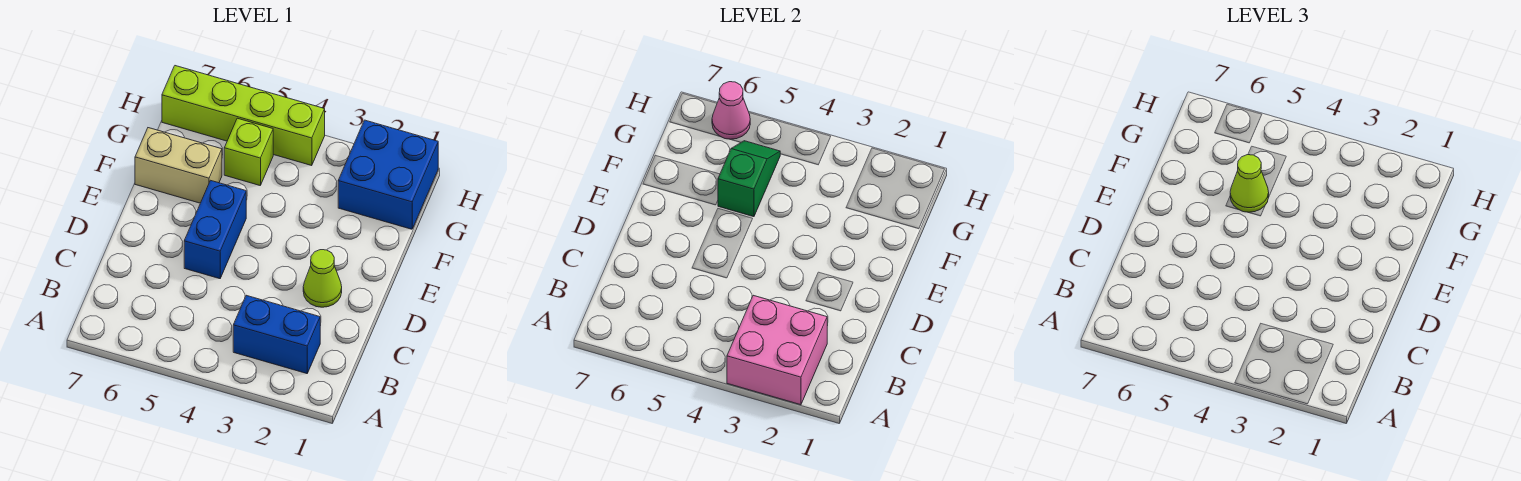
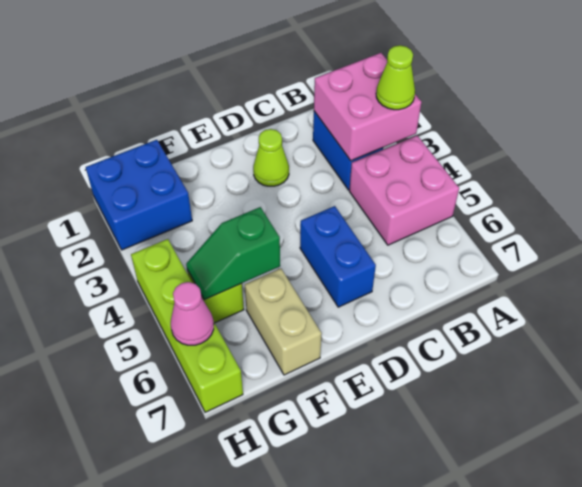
none -> pink brick A4:B5 level 1
blue brick D5:E5 level 1 -> blue brick D5:D6 level 1
lime cone F5 level 3 -> lime cone A3 level 3

